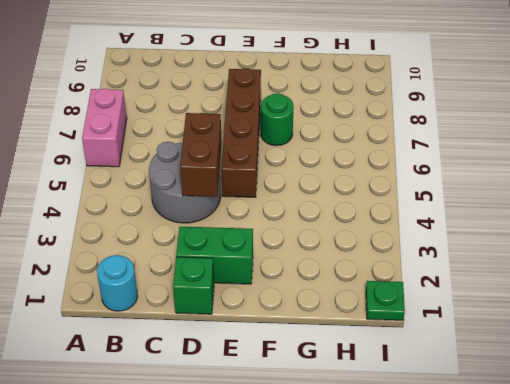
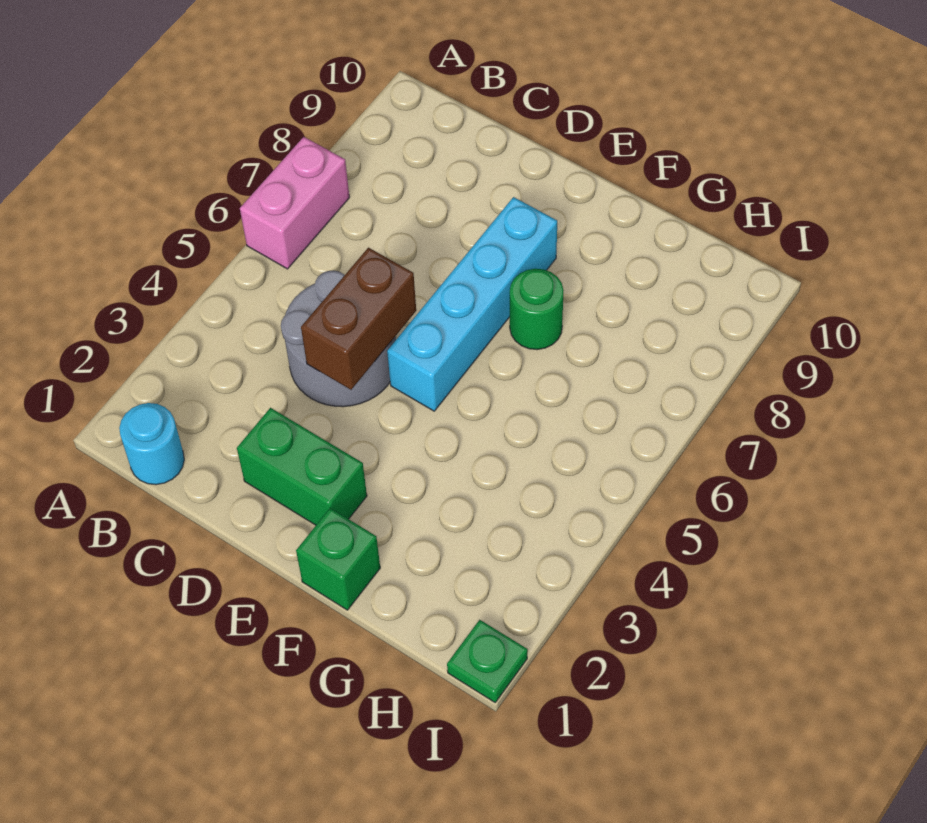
green brick D1 level 1 -> green brick F1 level 1
brown brick E5:E8 level 1 -> cyan brick E5:E8 level 1

